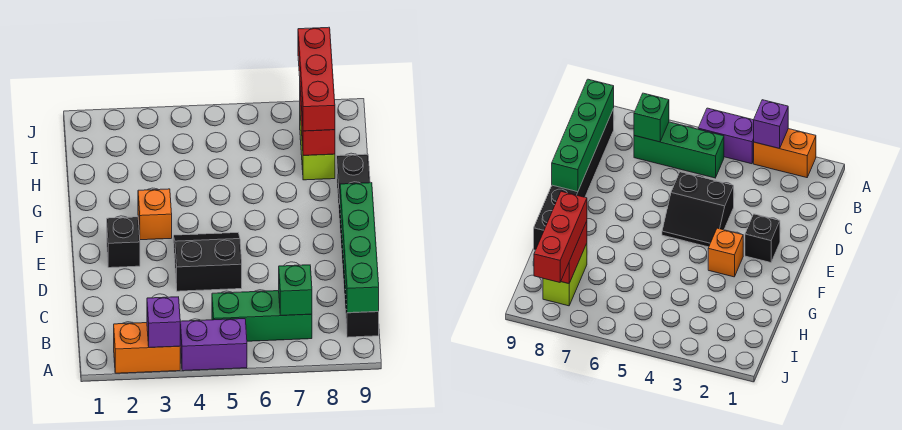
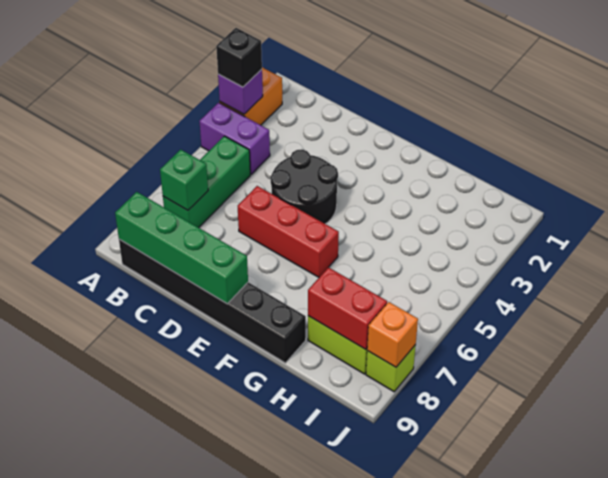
purple brick A4:A5 level 1 -> purple brick A4:B4 level 1
black slope D4:E5 level 1 top D -> black round brick D4:E5 level 1
black brick E2 level 1 -> black brick A3 level 3
orange brick F3 level 1 -> orange brick J8 level 2
red brick H8:J8 level 3 -> red brick D6:F6 level 1
none -> lime brick J8 level 1

